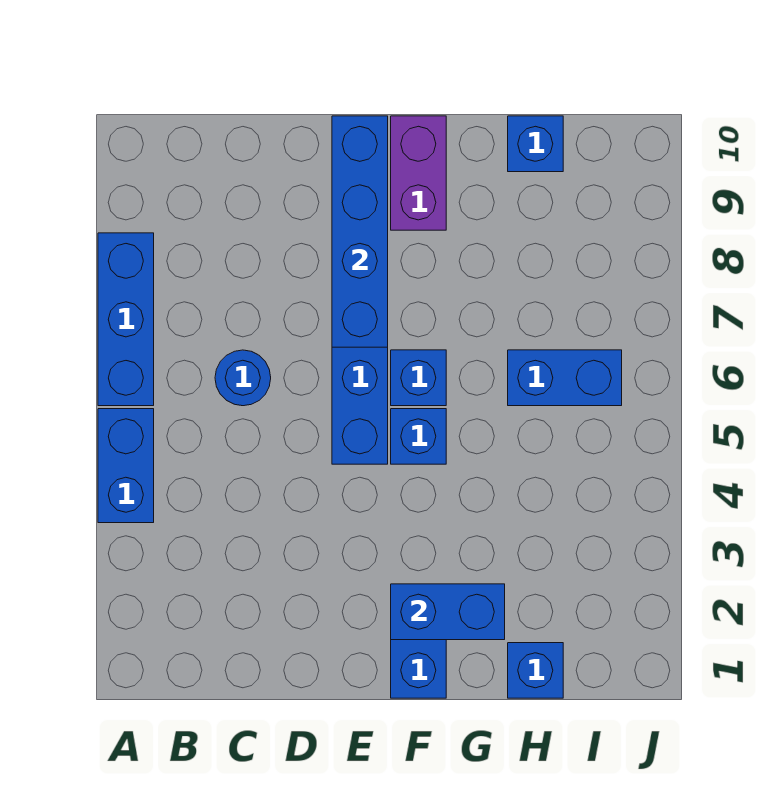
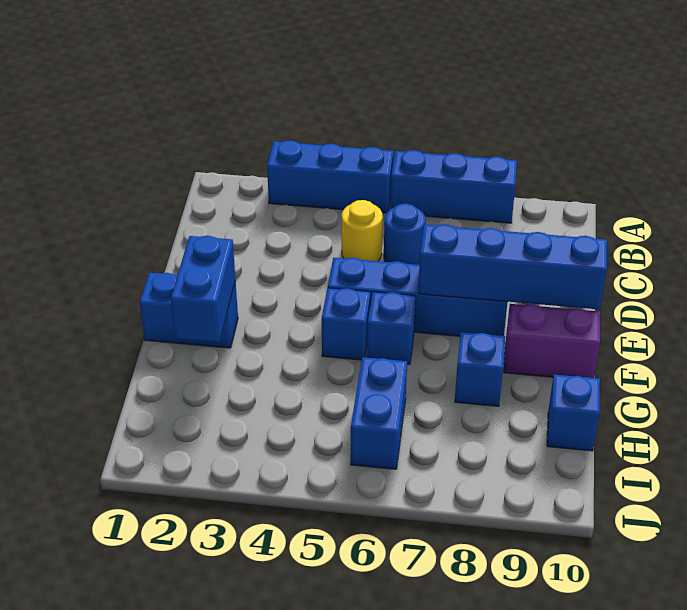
blue brick A4:A5 level 1 -> blue brick A3:A5 level 1
none -> yellow round brick C5 level 1
blue brick H1 level 1 -> blue brick G8 level 1

